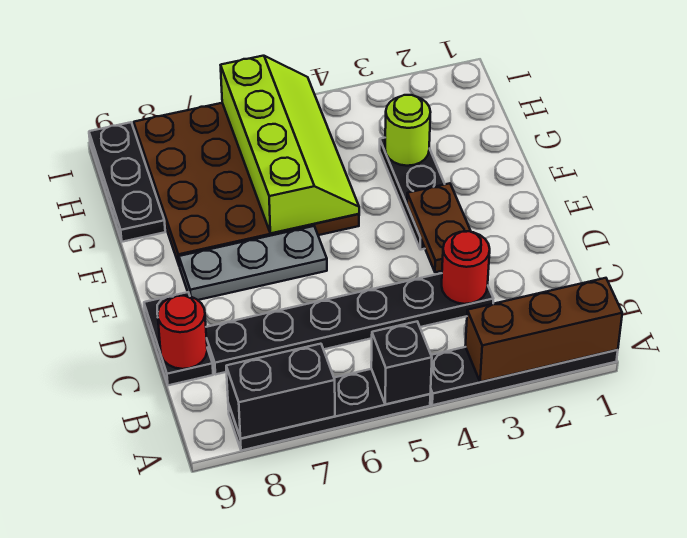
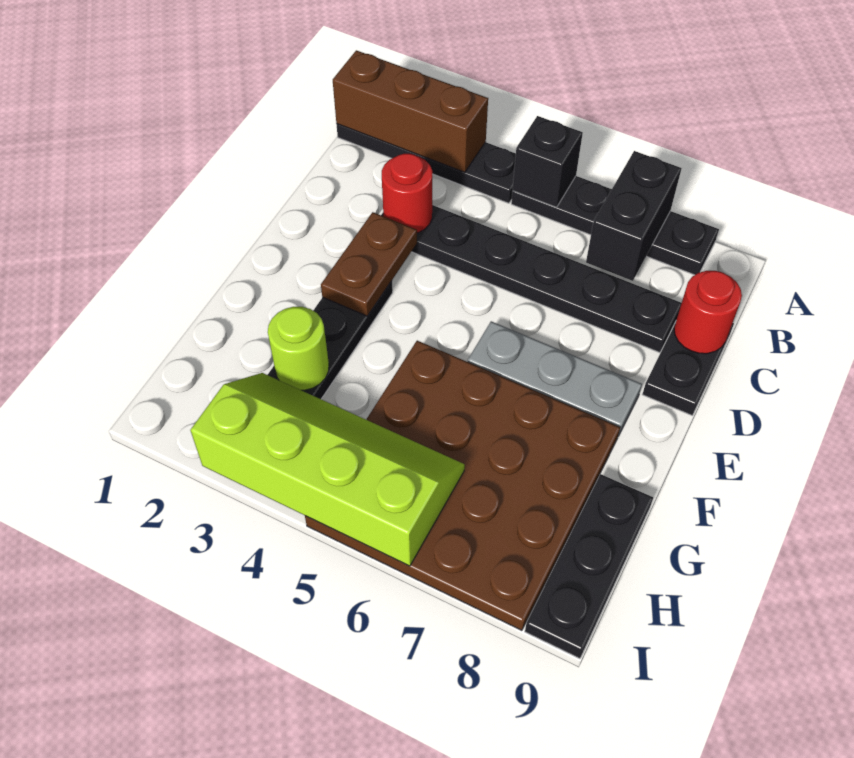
black brick A7:A8 level 2 -> black brick A7:B7 level 2
lime slope F5:I6 level 2 top 6 -> lime slope H3:I6 level 2 top I

